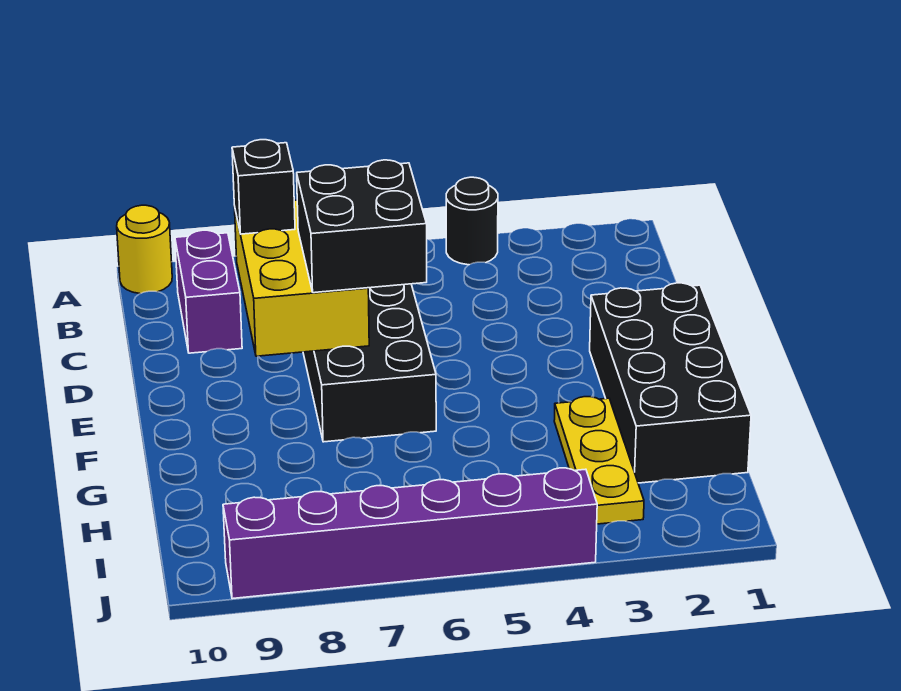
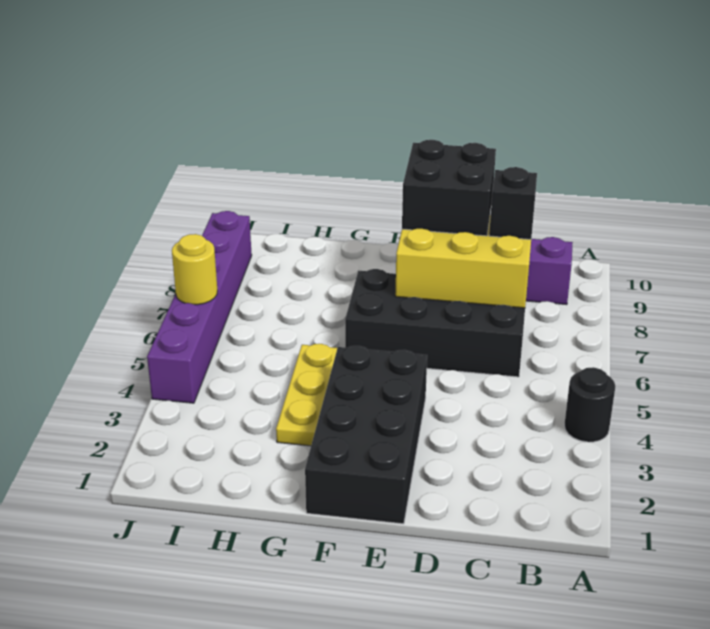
yellow round brick A10 level 1 -> yellow round brick J6 level 2
black brick D6:E7 level 3 -> black brick D8:E9 level 3
black brick E1:H2 level 1 -> black brick E1:F4 level 1
yellow plate G3:I3 level 1 -> yellow plate G3:G5 level 1

